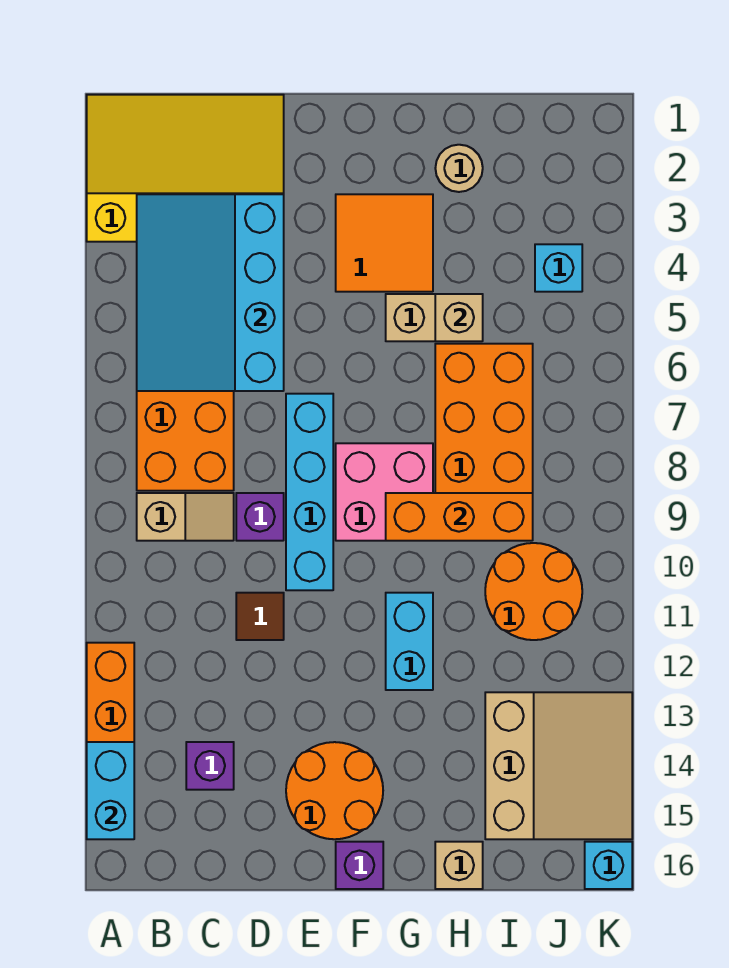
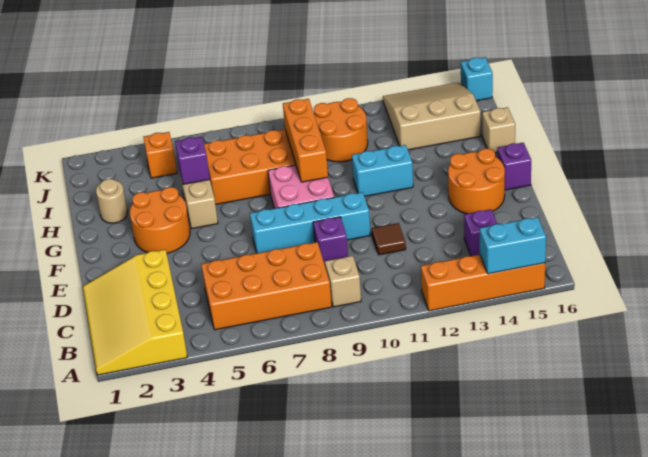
cyan slope B3:D6 level 2 top D -> none
orange tile F3:G4 level 1 -> orange round brick F3:G4 level 1
tan brick H5 level 2 -> purple brick H5 level 2
cyan brick J4 level 1 -> orange brick J4 level 1

